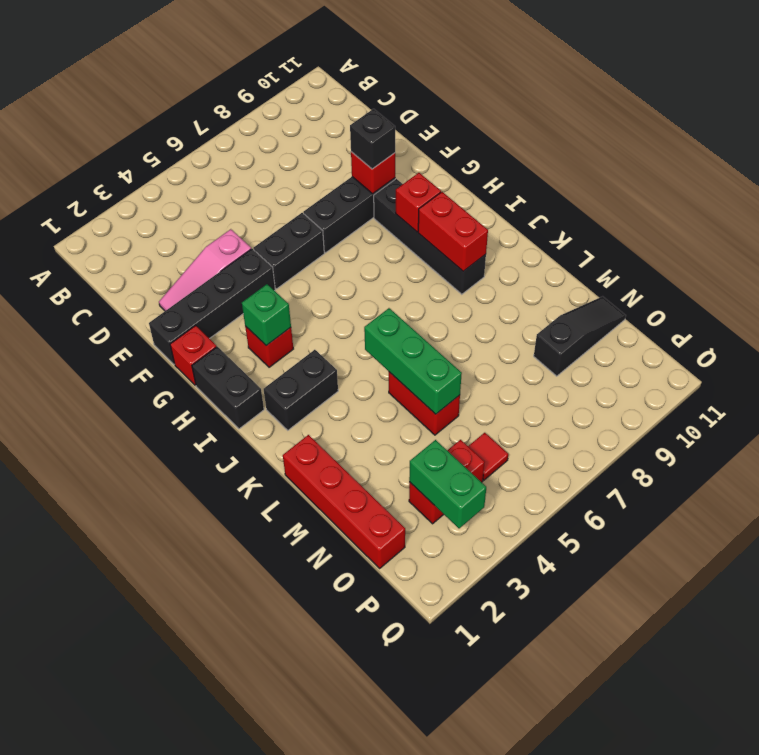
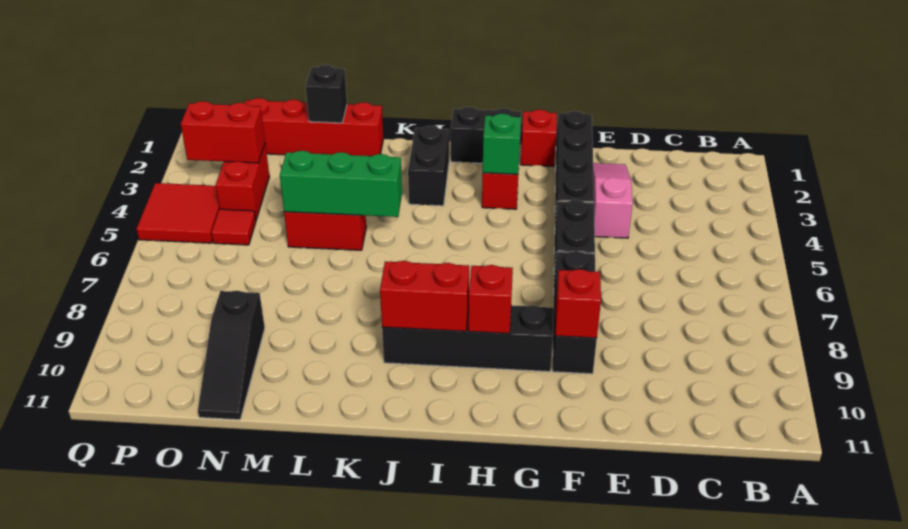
black brick F9 level 3 -> black brick M1 level 2
green brick O3:P3 level 2 -> red brick O3:P3 level 2
none -> red tile P4:Q5 level 1

